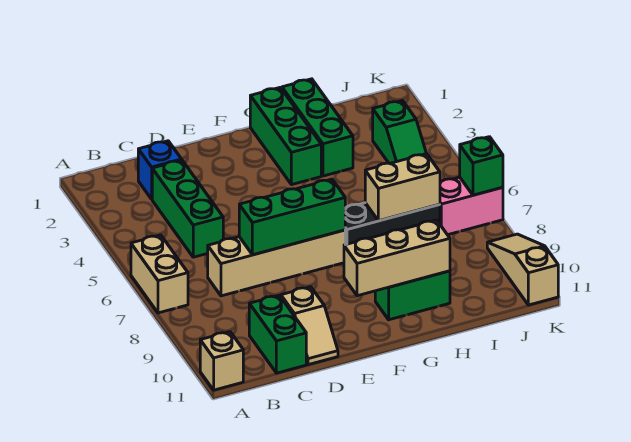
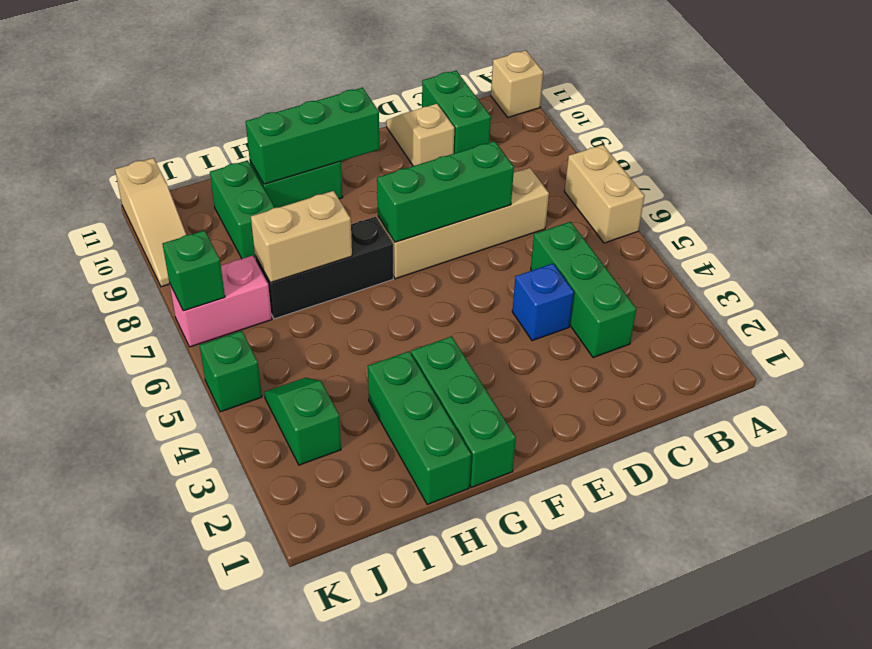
blue brick C2 level 1 -> blue brick D4 level 1
tan brick F10:H10 level 2 -> green brick F10:H10 level 2
none -> green brick I9:I10 level 1
none -> green brick K5 level 1

